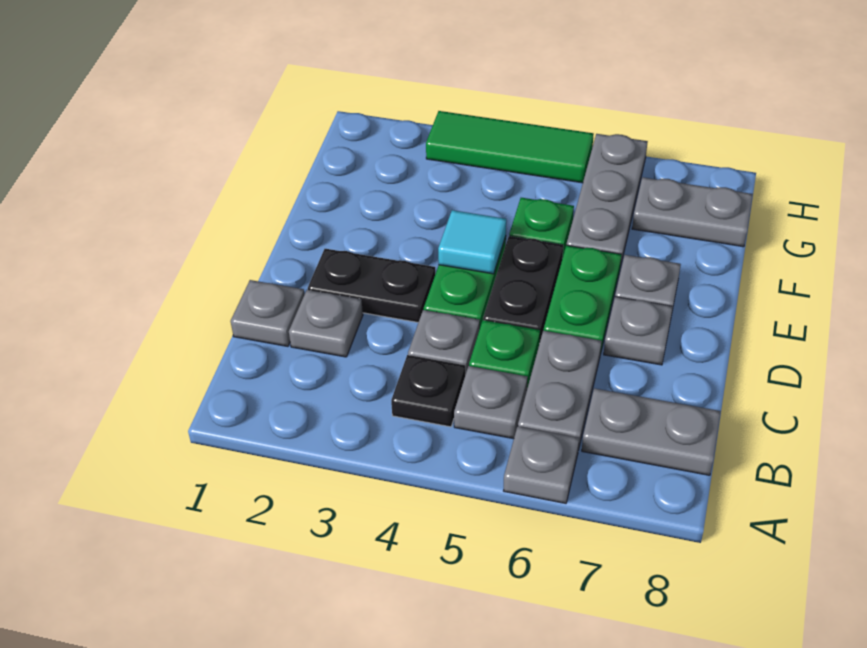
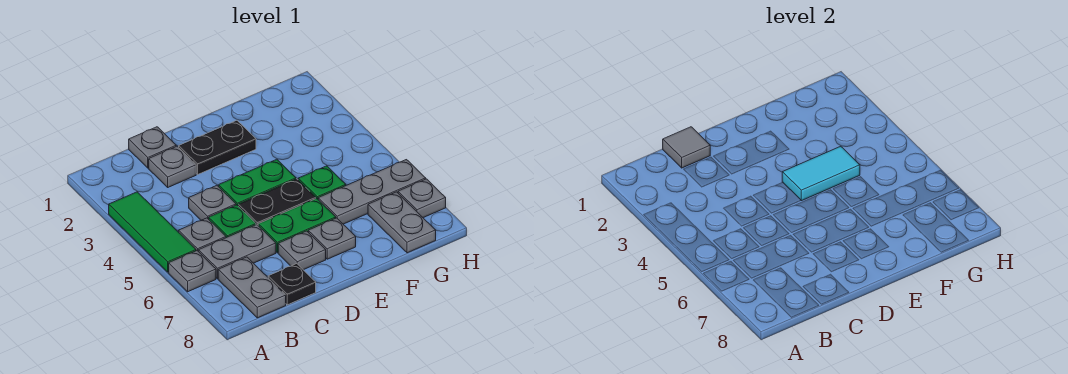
black plate B4 level 1 -> black plate C8 level 1
none -> grey tile C1 level 2
black plate D2:D3 level 1 -> black plate D2:E2 level 1
cyan tile E4 level 2 -> cyan tile E4:F4 level 2
green tile H3:H5 level 1 -> green tile A3:A5 level 1
none -> grey plate H7 level 1

